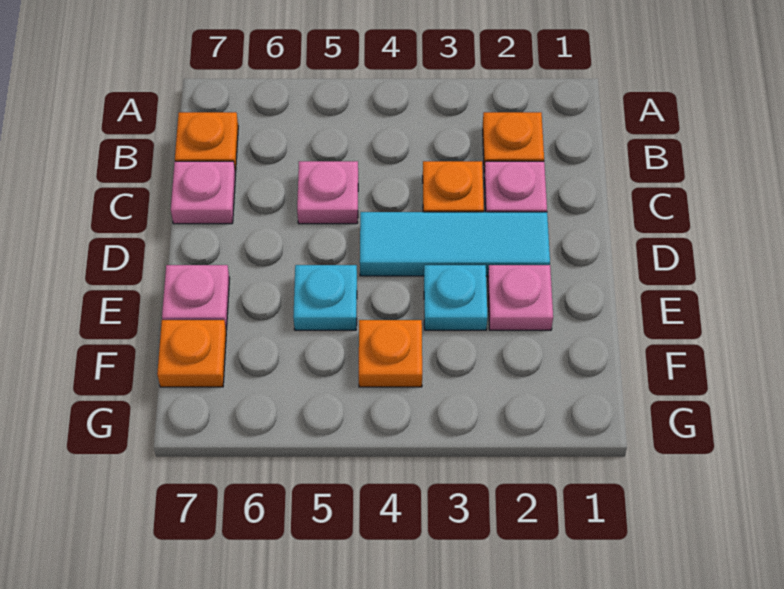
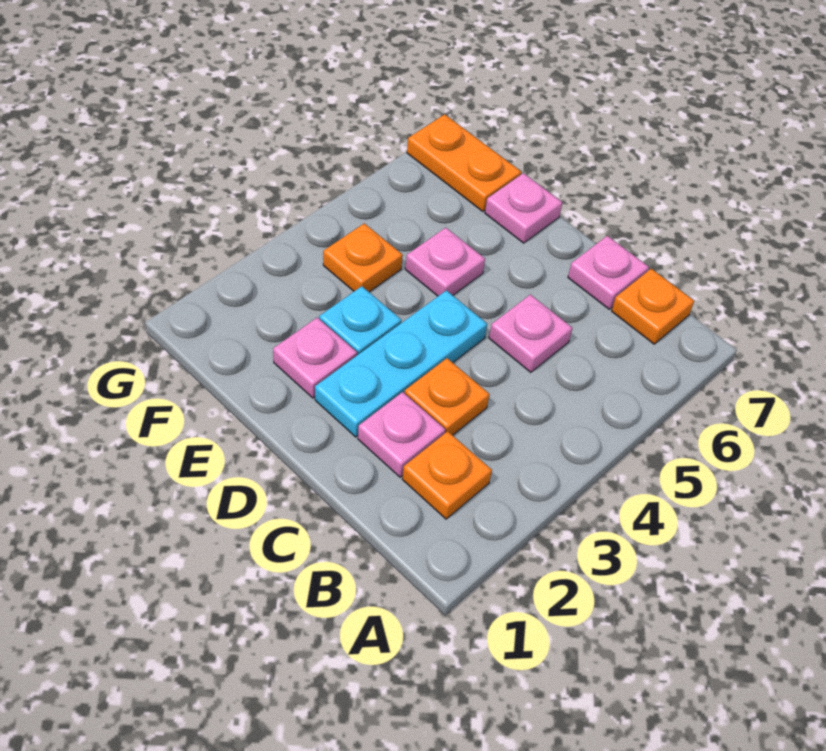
cyan tile D2:D4 level 1 -> cyan plate D2:D4 level 1
cyan plate E5 level 1 -> pink plate E5 level 1
orange plate F7 level 1 -> orange plate F7:G7 level 1

